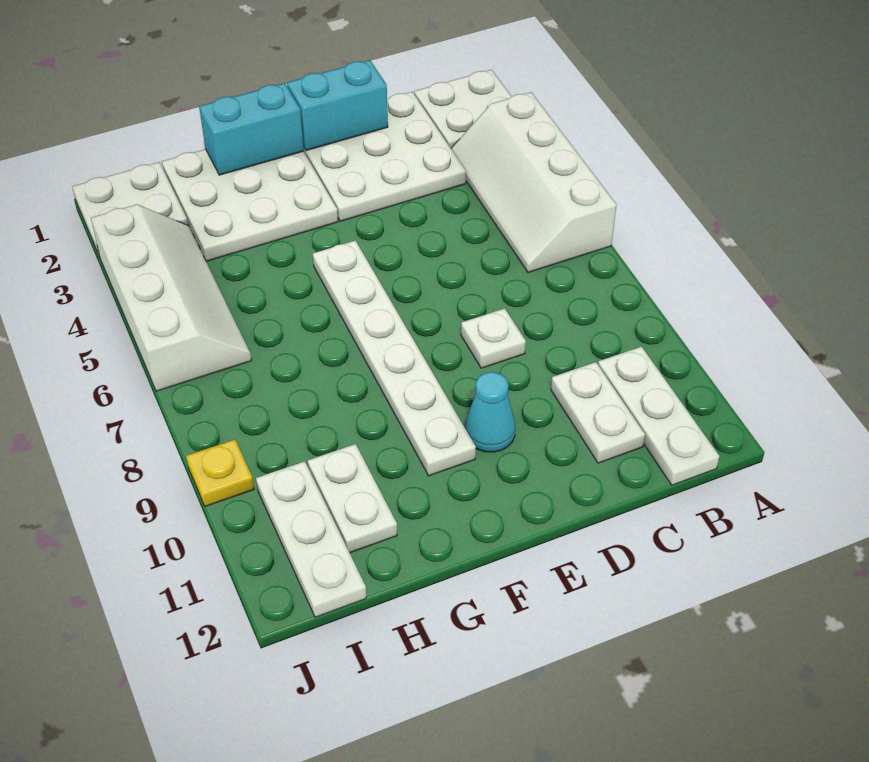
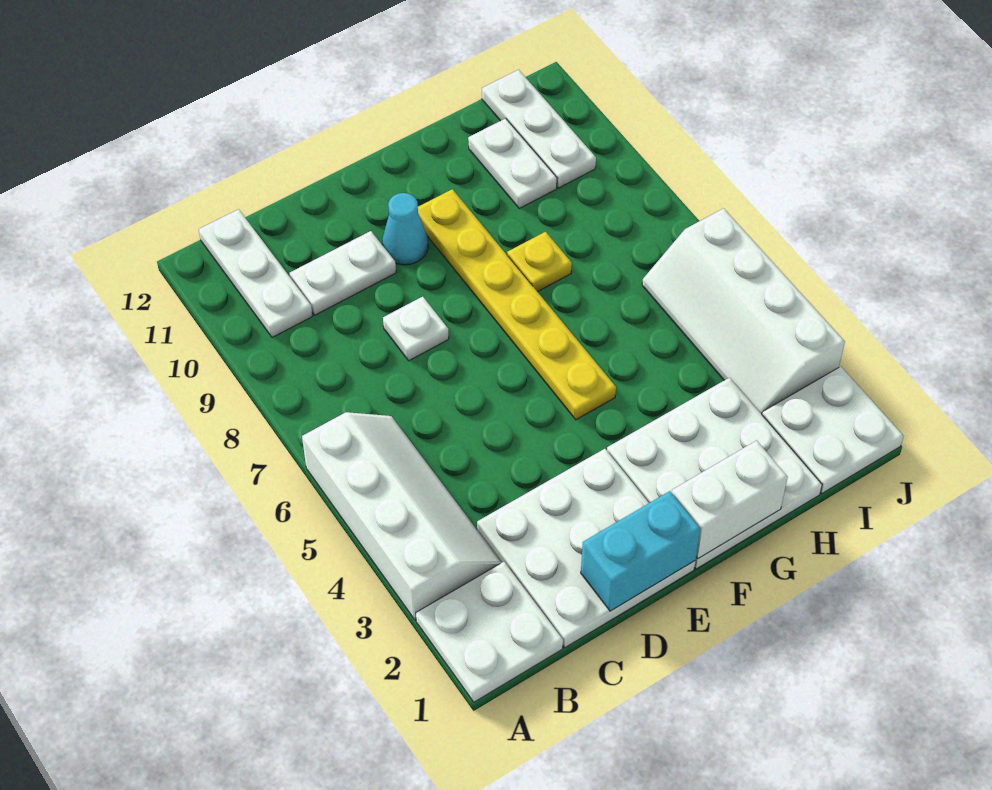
white plate C10:C11 level 1 -> white plate C10:D10 level 1
cyan brick F1:G1 level 2 -> white brick F1:G1 level 2
white plate F5:F10 level 1 -> yellow plate F5:F10 level 1
yellow plate J9 level 1 -> yellow plate G8 level 1

